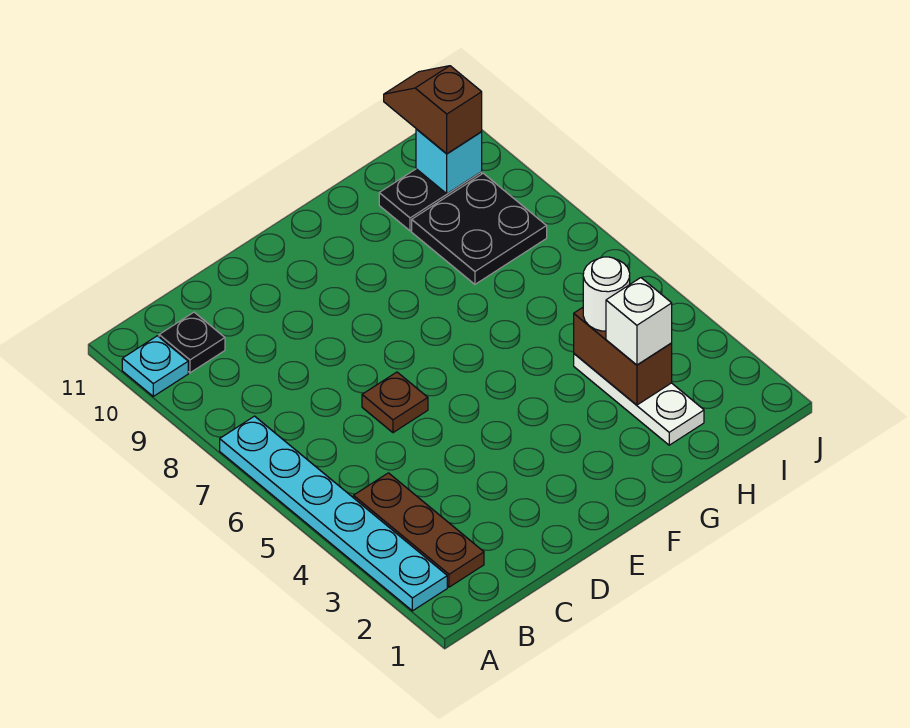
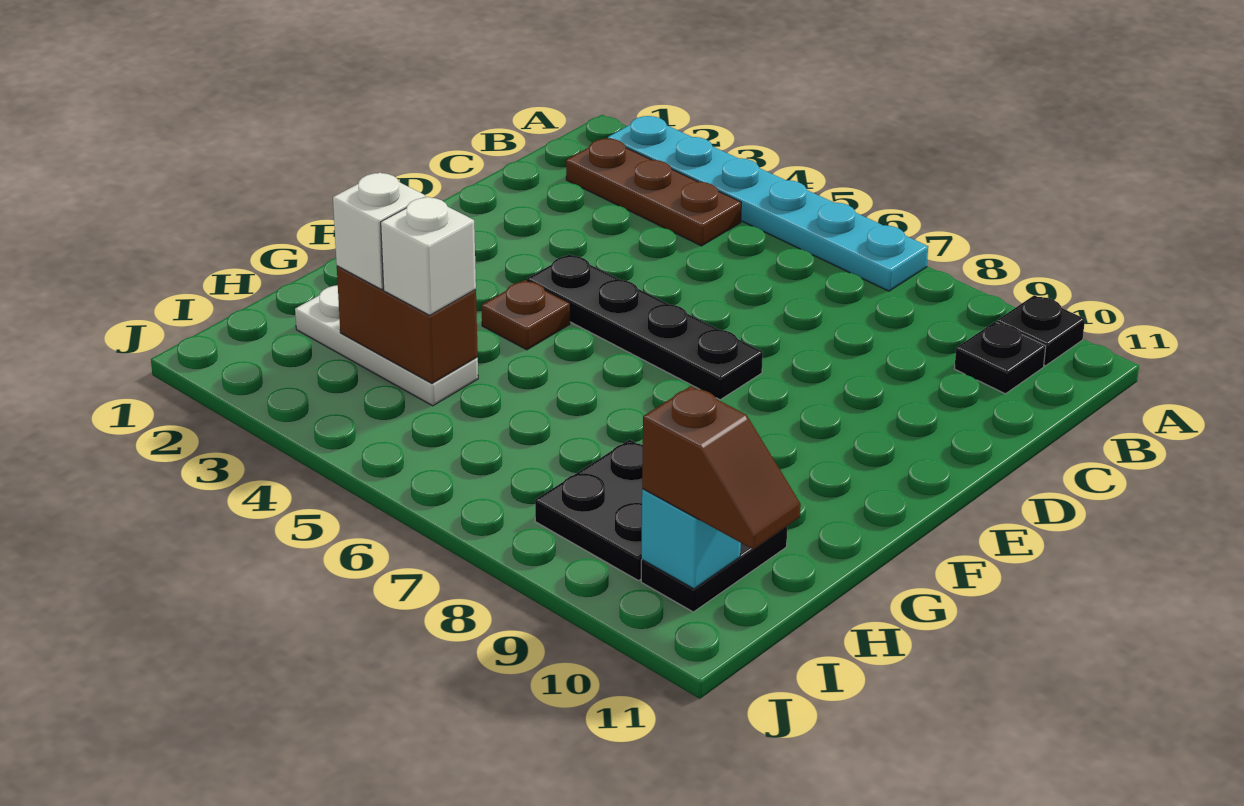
cyan plate A10 level 1 -> black plate A10 level 1
brown plate D6 level 1 -> brown plate F4 level 1
none -> black plate E4:E7 level 1
white round brick H4 level 3 -> white brick H4 level 3

